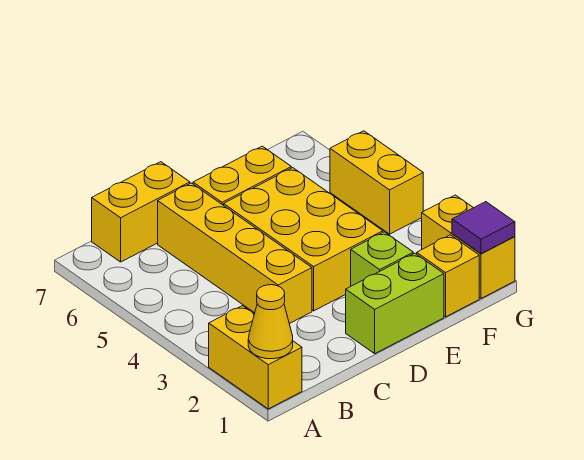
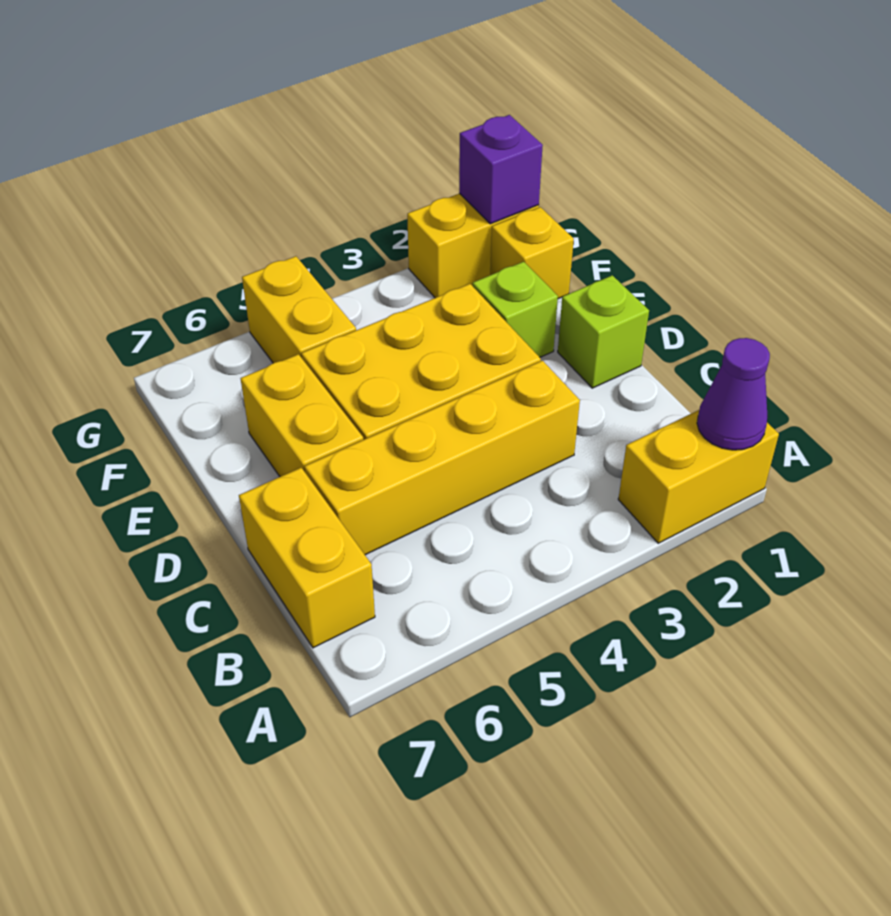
yellow cone A1 level 2 -> purple cone A1 level 2
lime brick D1:E1 level 1 -> lime brick D1 level 1
purple tile G1 level 2 -> purple brick G1 level 2
yellow brick G4:G5 level 1 -> yellow brick F5:G5 level 1

